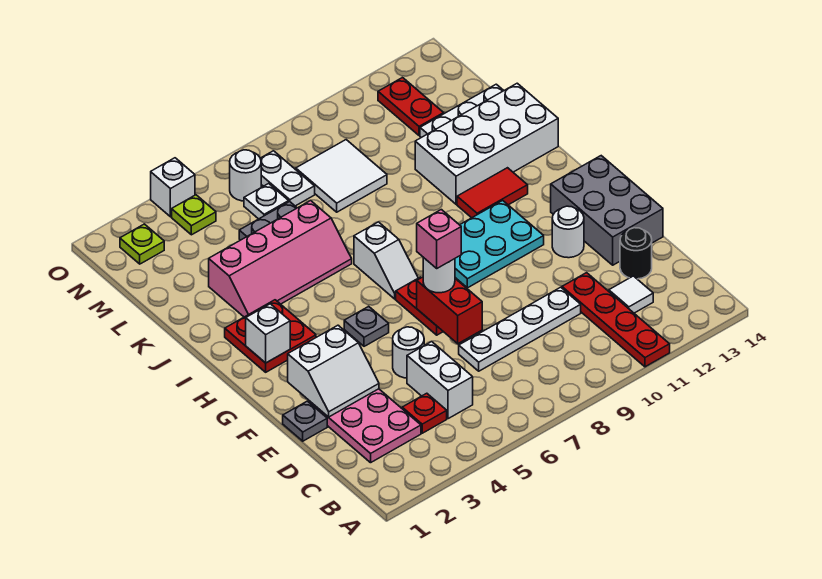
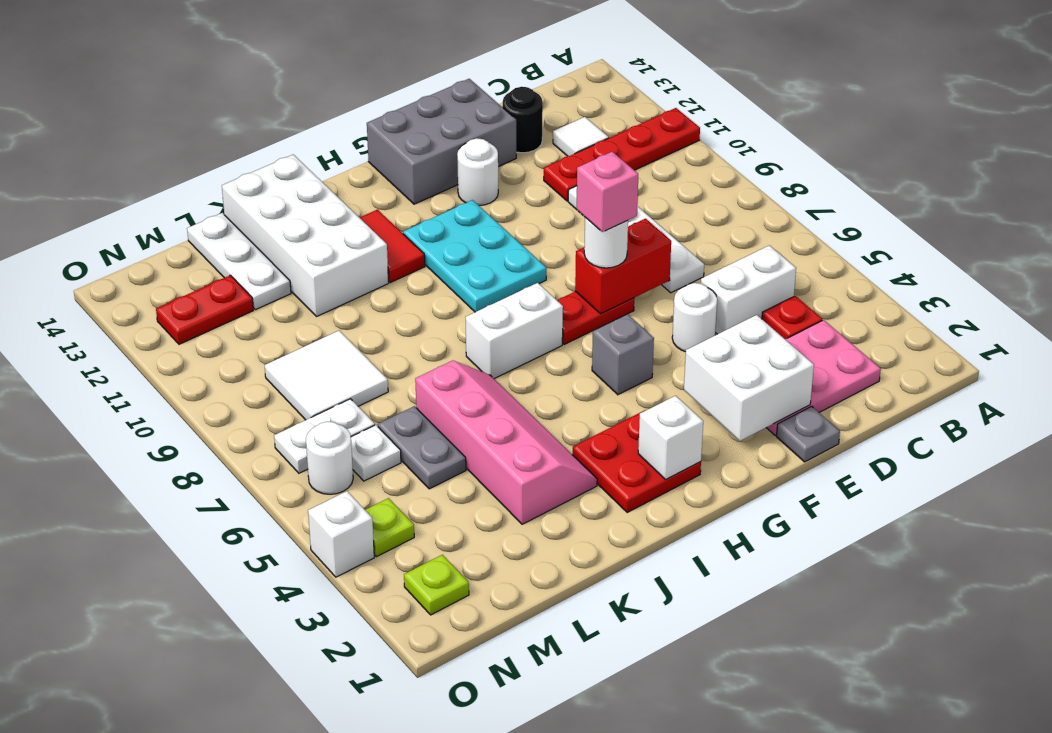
white slope E2:F3 level 2 top F -> white brick E2:F3 level 2
grey plate G5 level 1 -> grey brick G5 level 1
white slope H7:I7 level 1 top I -> white brick H7:I7 level 1

